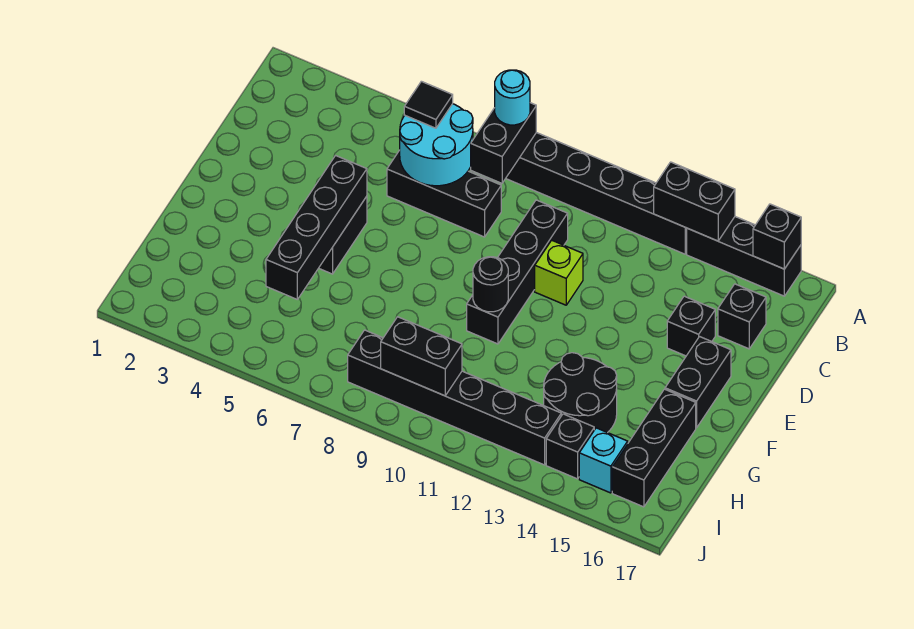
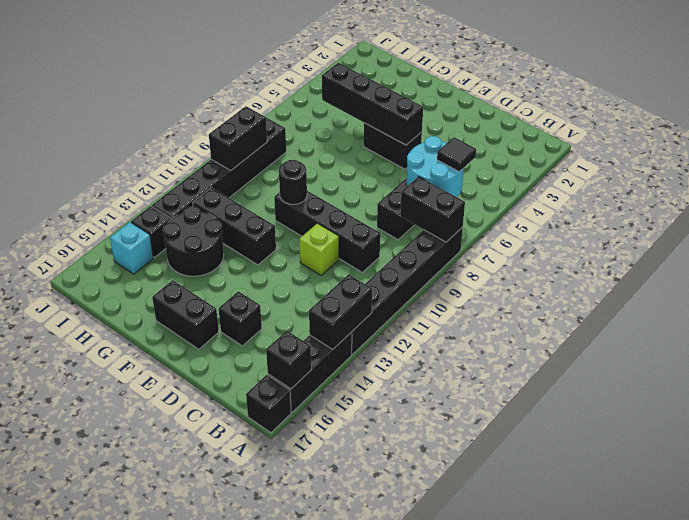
cyan round brick A8 level 3 -> none
black brick C16 level 1 -> black brick A17 level 1
black brick G16:I16 level 1 -> black brick F12:H12 level 1

